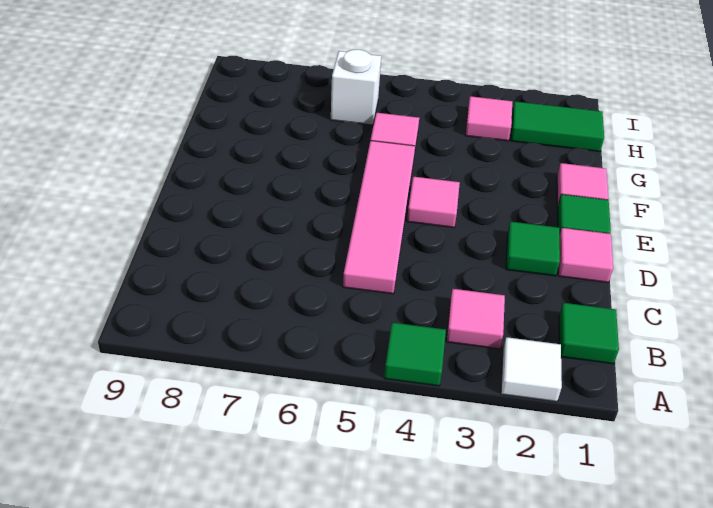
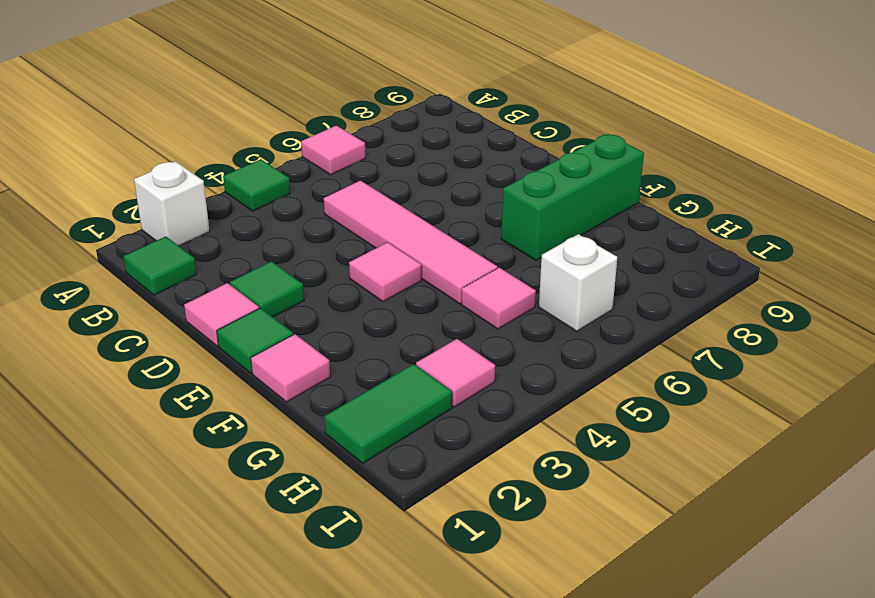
white tile A2 level 1 -> white brick A2 level 1
pink tile B3 level 1 -> pink tile A6 level 1
none -> green brick F7:F9 level 1

